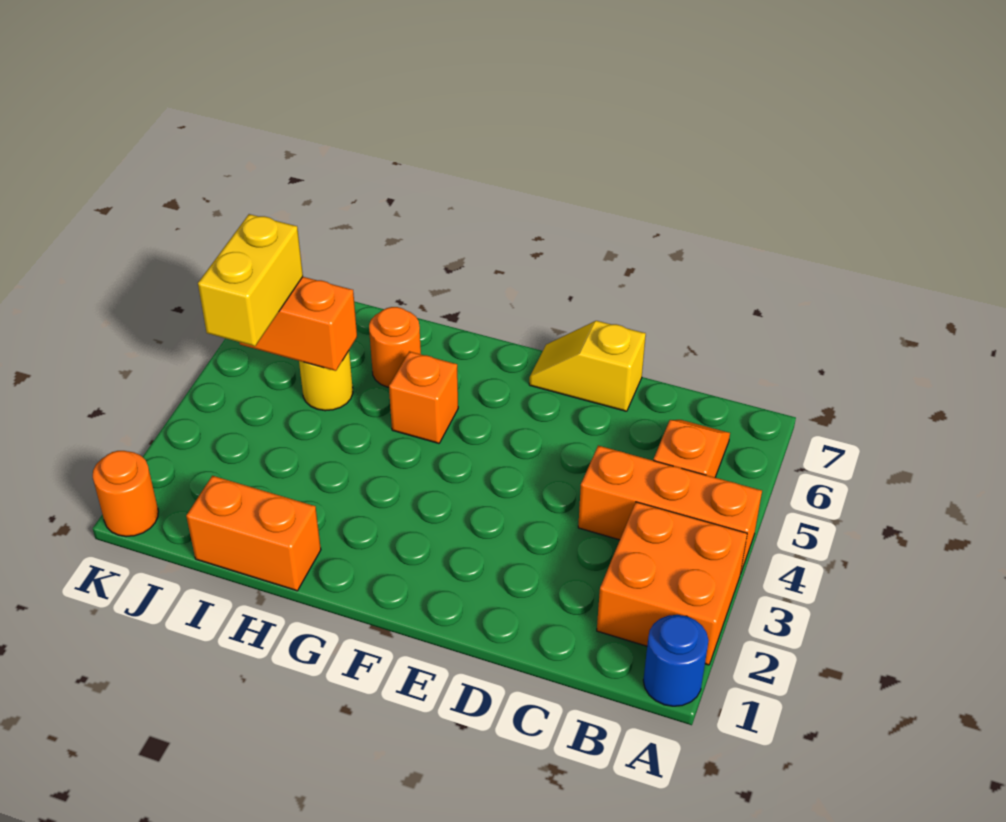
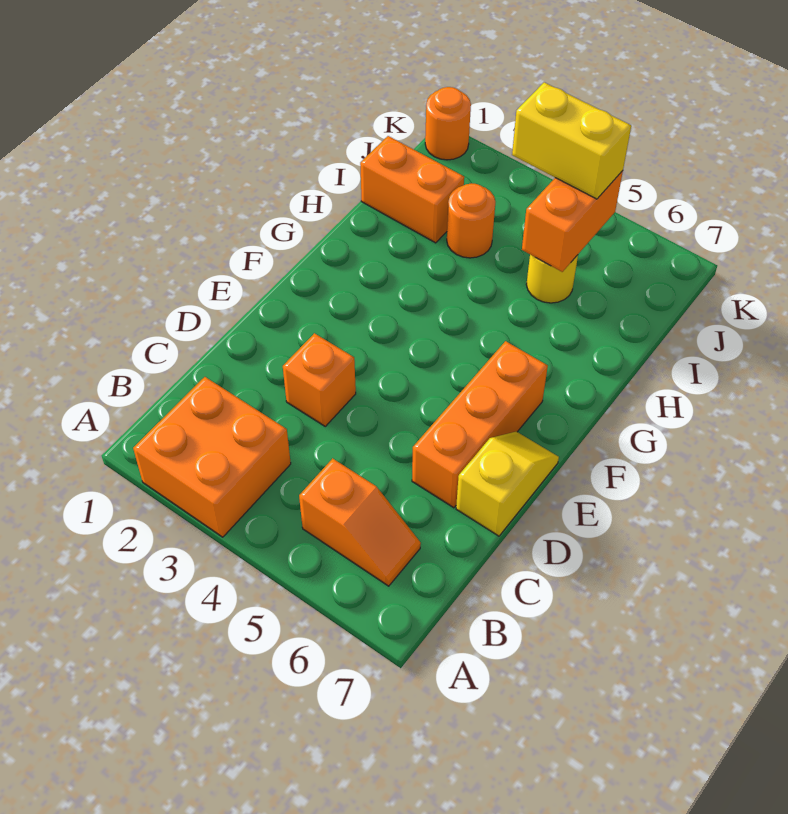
blue round brick A1 level 1 -> none
orange brick A4:C4 level 1 -> orange brick D6:F6 level 1
orange brick G5 level 1 -> orange brick D3 level 1
orange brick H1:I1 level 1 -> orange brick I1:I2 level 1
orange round brick H6 level 1 -> orange round brick I3 level 1

